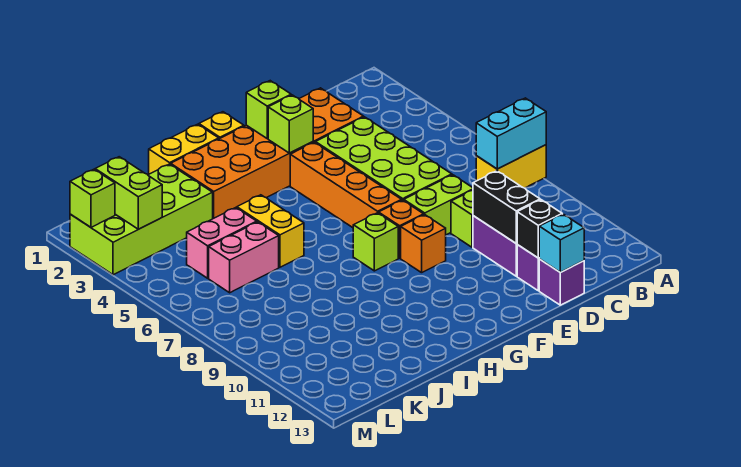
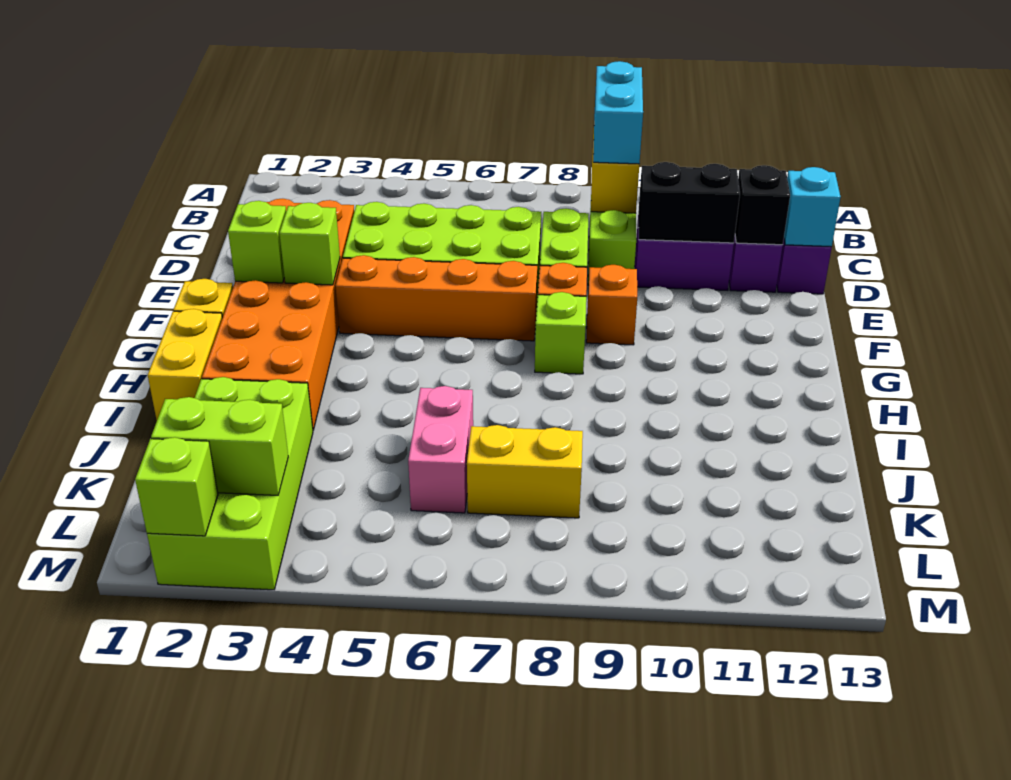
yellow brick I5:I6 level 1 -> yellow brick K7:K8 level 1
pink brick J5:K5 level 1 -> none

